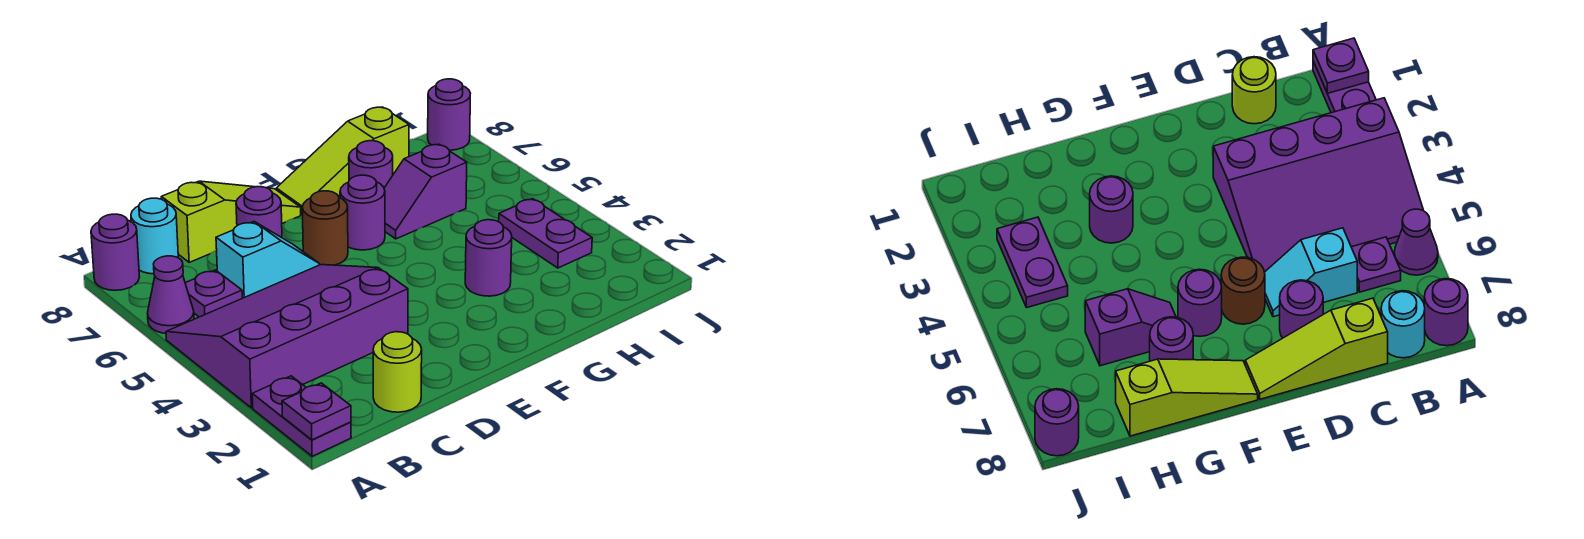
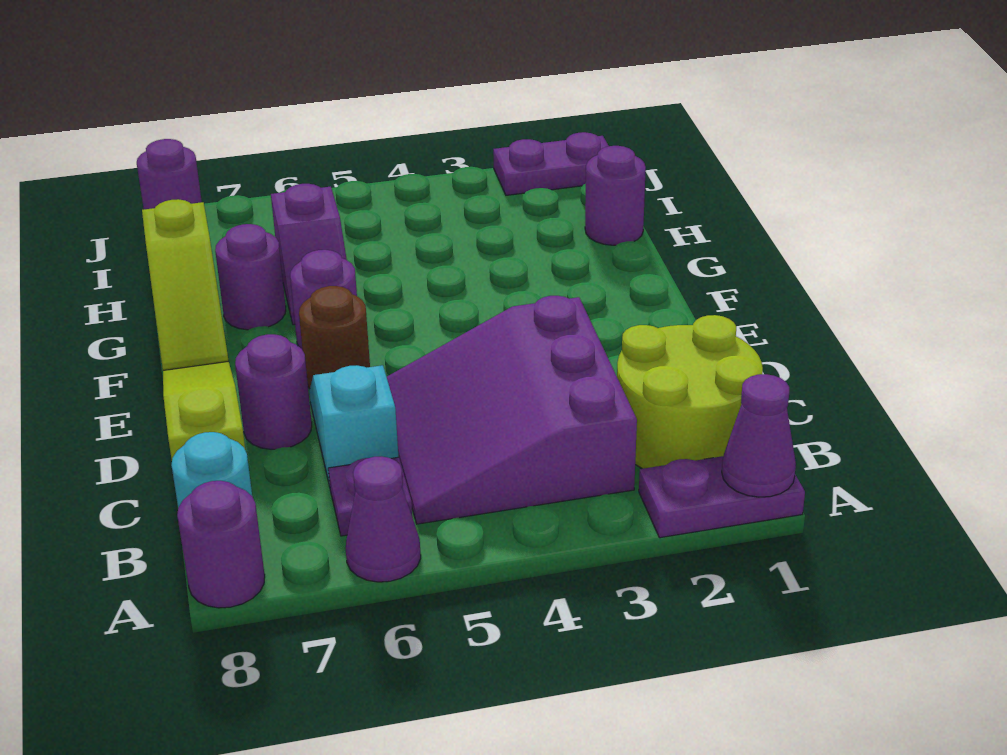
purple plate A1 level 2 -> purple cone A1 level 2
purple slope A3:D5 level 1 top 3 -> purple slope B3:D5 level 1 top 3
lime round brick C1 level 1 -> lime round brick B1:C2 level 1
purple round brick G3 level 1 -> purple round brick H1 level 1
purple plate I3:I4 level 1 -> purple plate J1:J2 level 1

